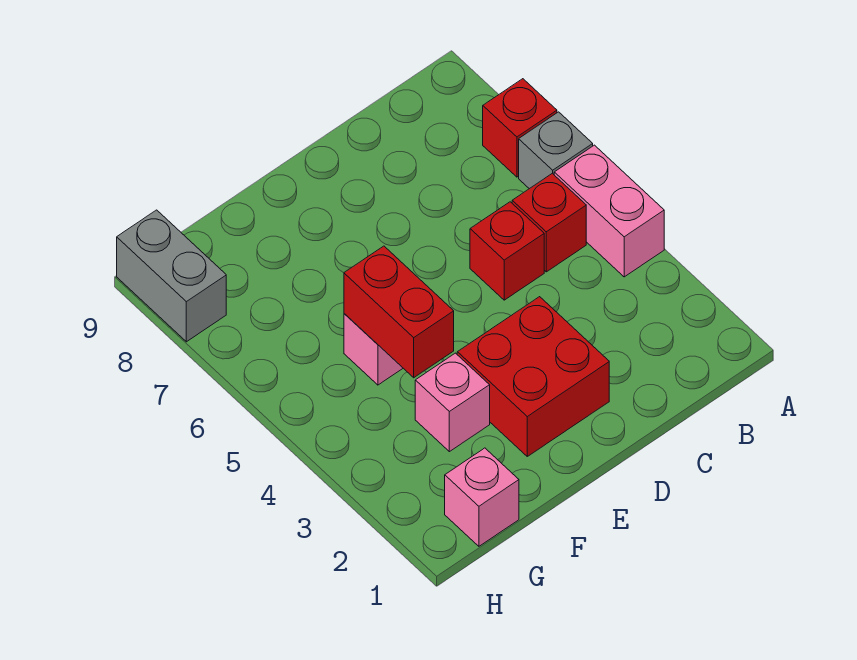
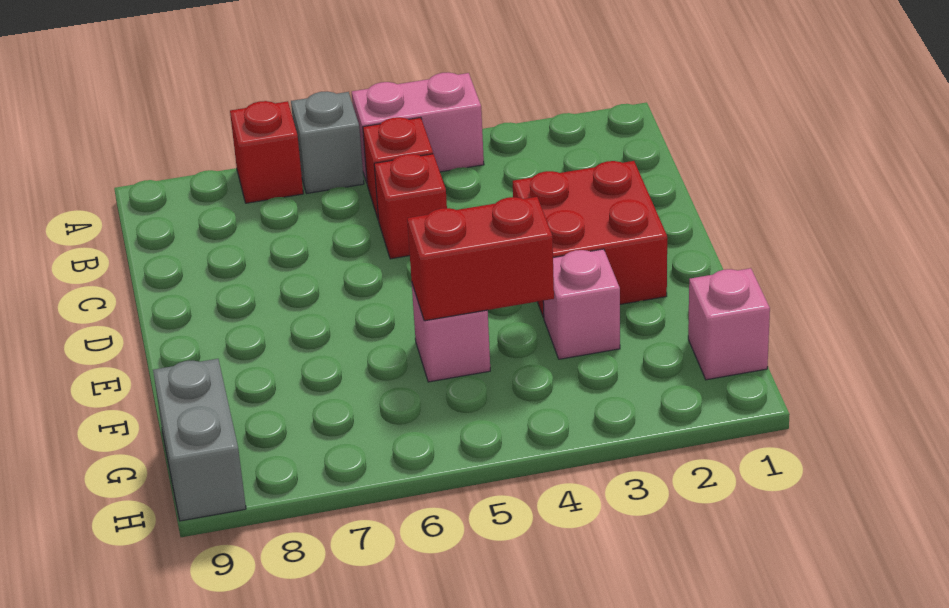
grey brick H8:H9 level 1 -> grey brick G9:H9 level 1

